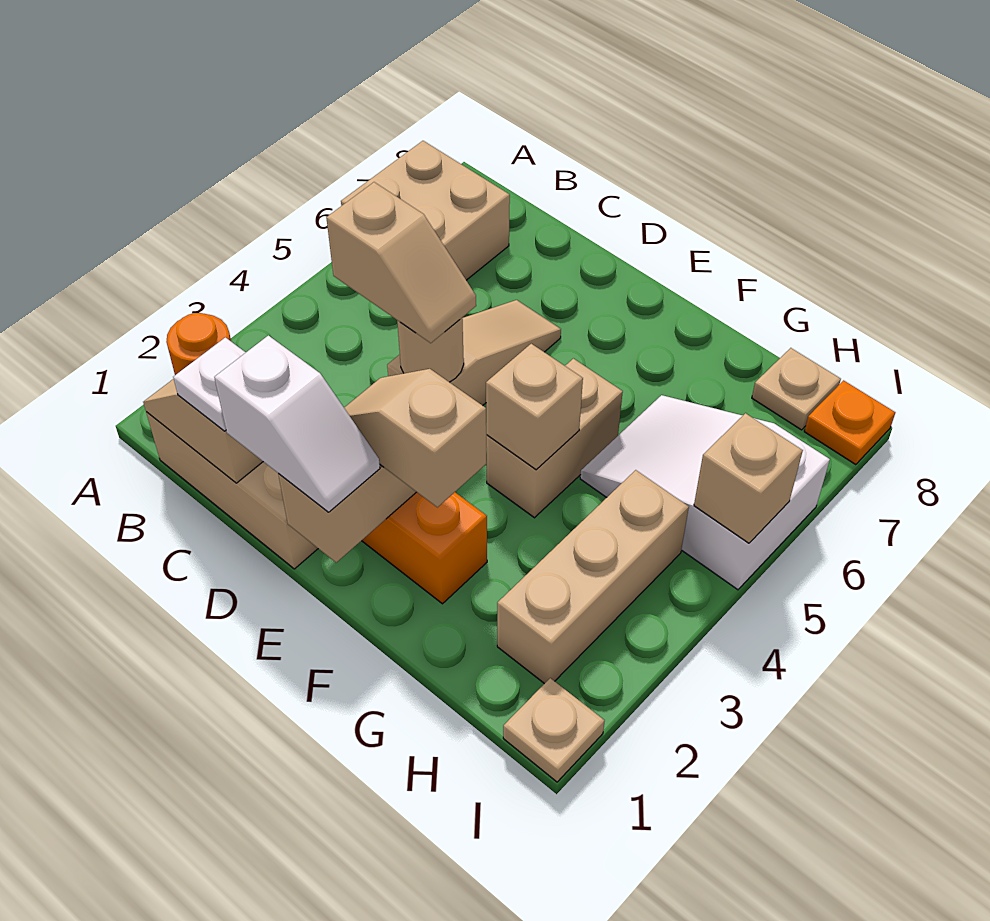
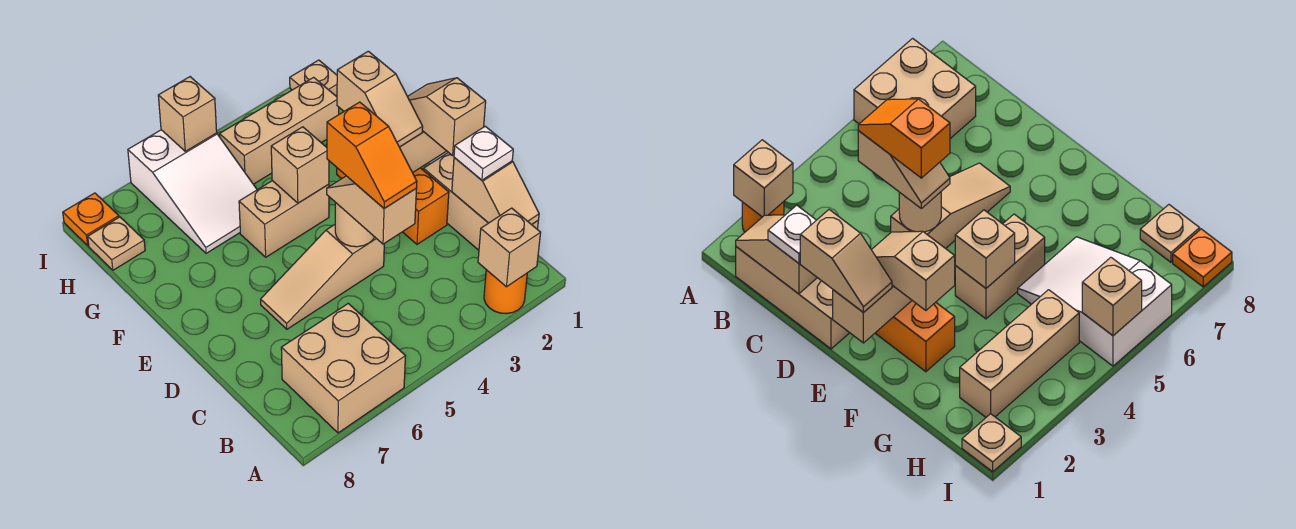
none -> tan brick A2 level 2
none -> orange slope C4:D4 level 4 top D
white slope D1:E1 level 3 top D -> tan slope D1:E1 level 3 top D

